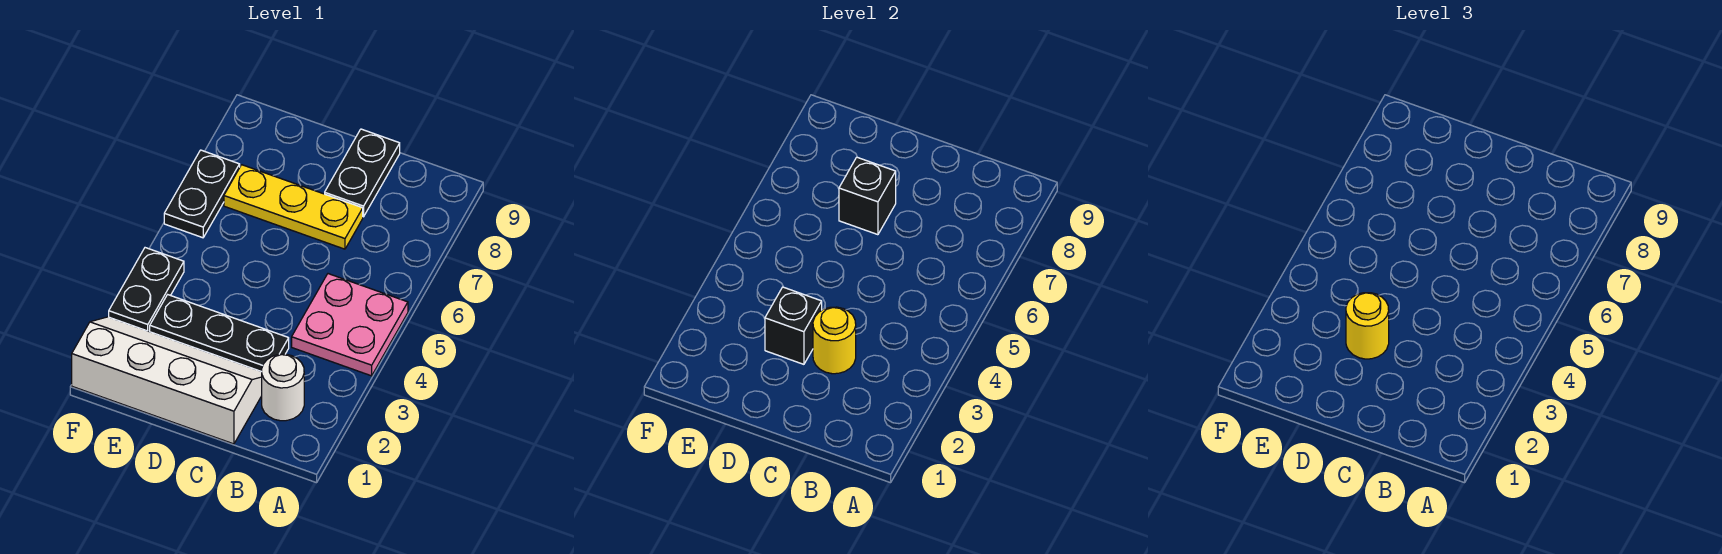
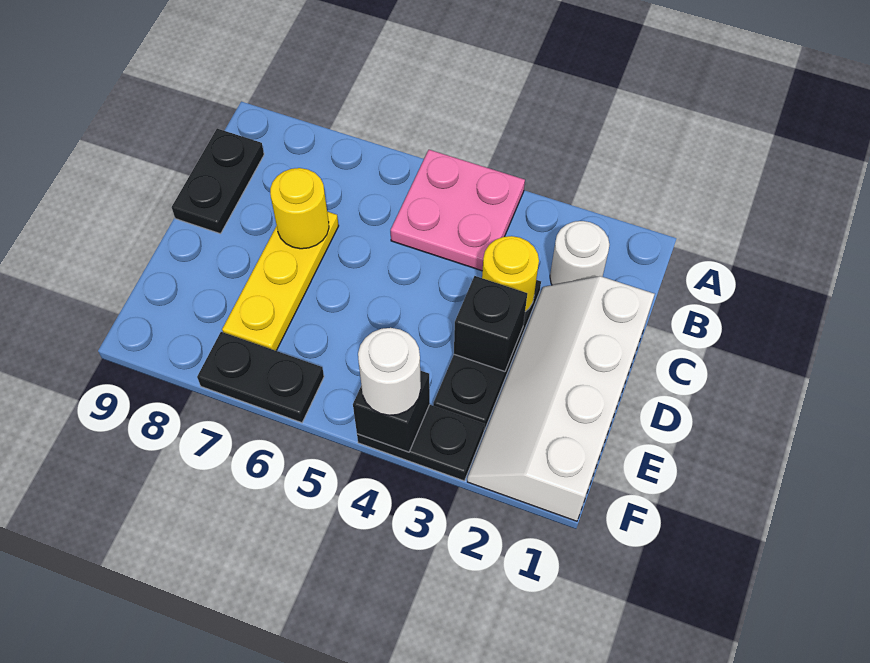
black plate C8:C9 level 1 -> black plate B9:C9 level 1
yellow round brick D3 level 3 -> yellow round brick C7 level 2
black brick D7 level 2 -> black brick F4 level 2
none -> white round brick F4 level 3

